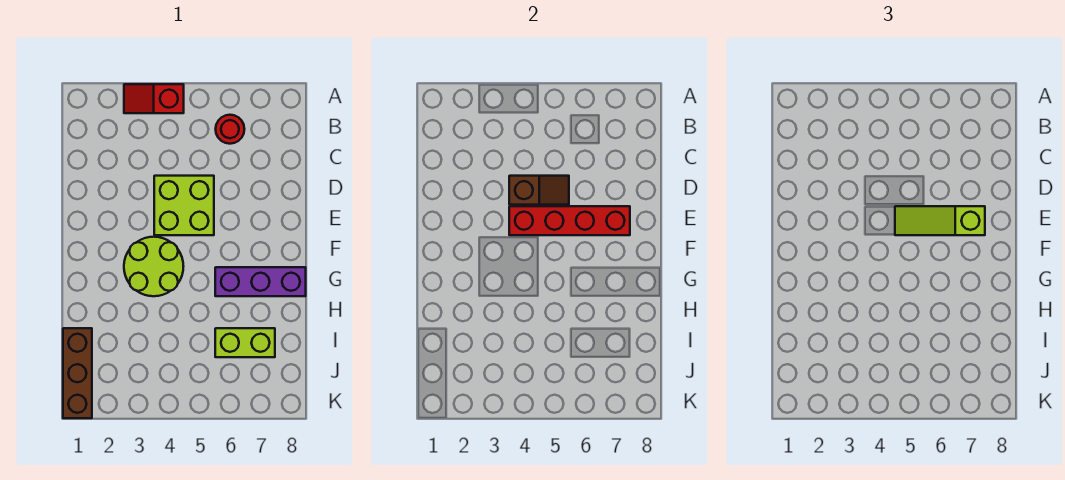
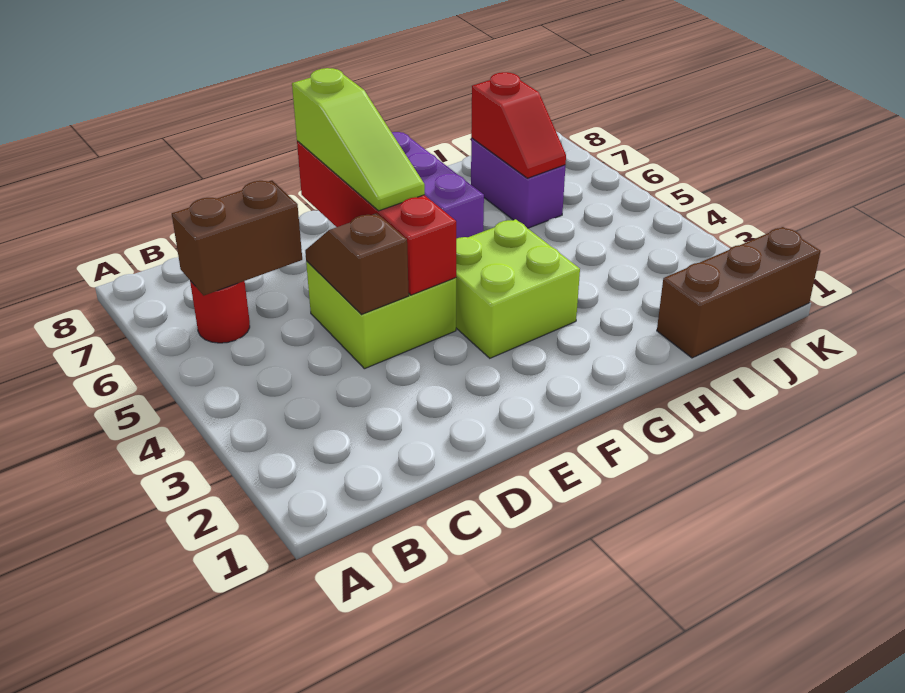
red slope A3:A4 level 1 top 4 -> red slope I6:I7 level 2 top 7
none -> brown brick B6:C6 level 2
lime round brick F3:G4 level 1 -> lime brick F3:G4 level 1
lime brick I6:I7 level 1 -> purple brick I6:I7 level 1

